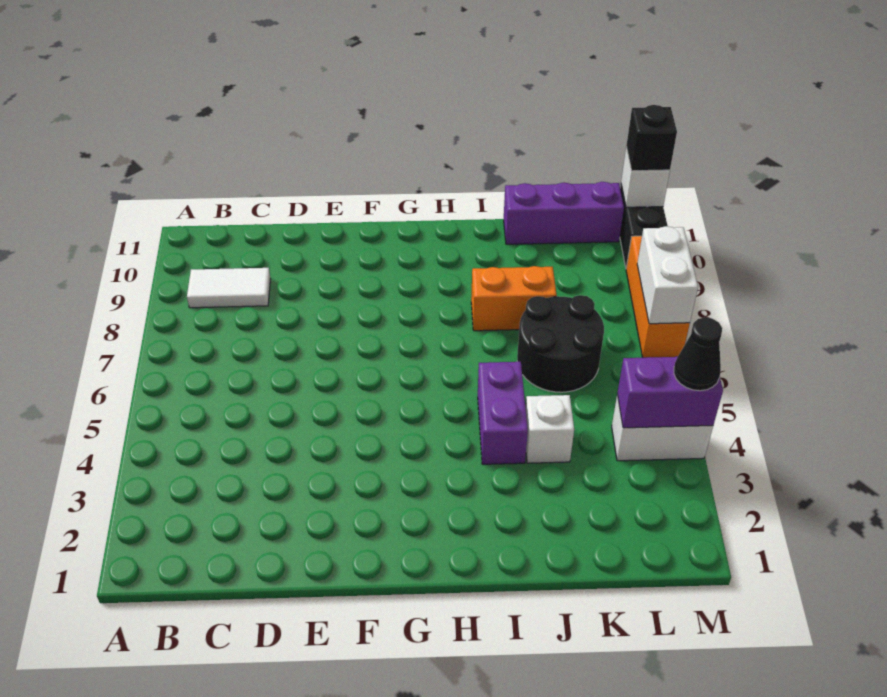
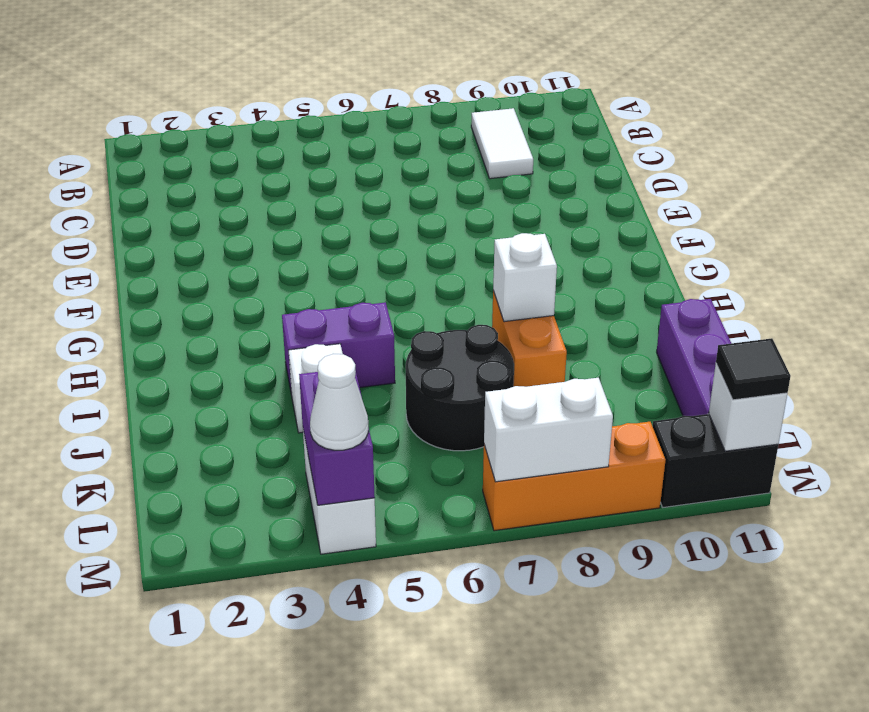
none -> white brick I8 level 2
black cone M4 level 3 -> white cone M4 level 3
black brick M11 level 3 -> black tile M11 level 3

